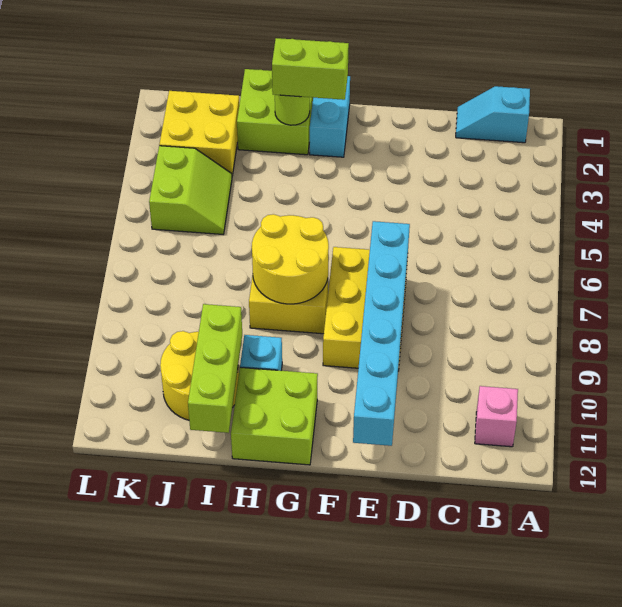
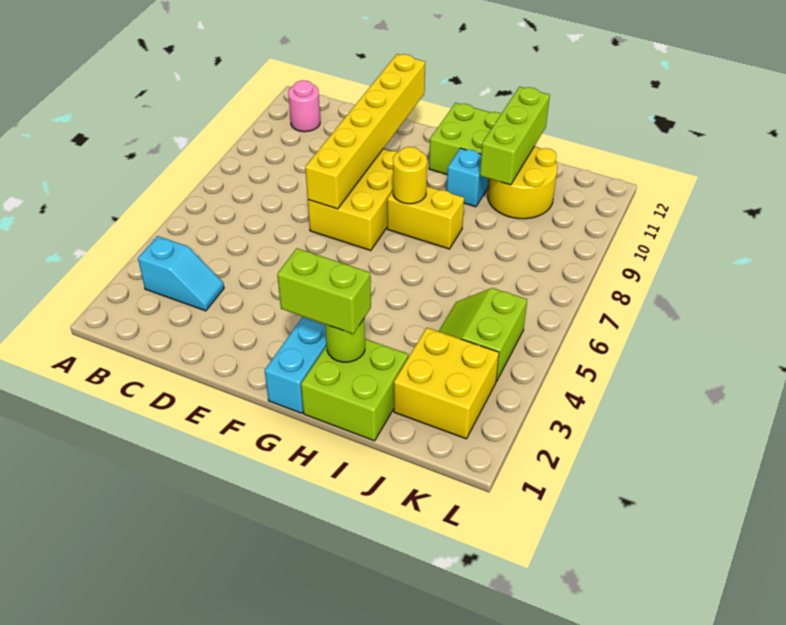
cyan slope B1:C1 level 1 top B -> cyan slope B3:C3 level 1 top B
pink brick B11 level 1 -> pink round brick B11 level 1
cyan brick E7:E12 level 2 -> yellow brick E7:E12 level 2
yellow round brick G7:H8 level 2 -> yellow round brick G8 level 2

